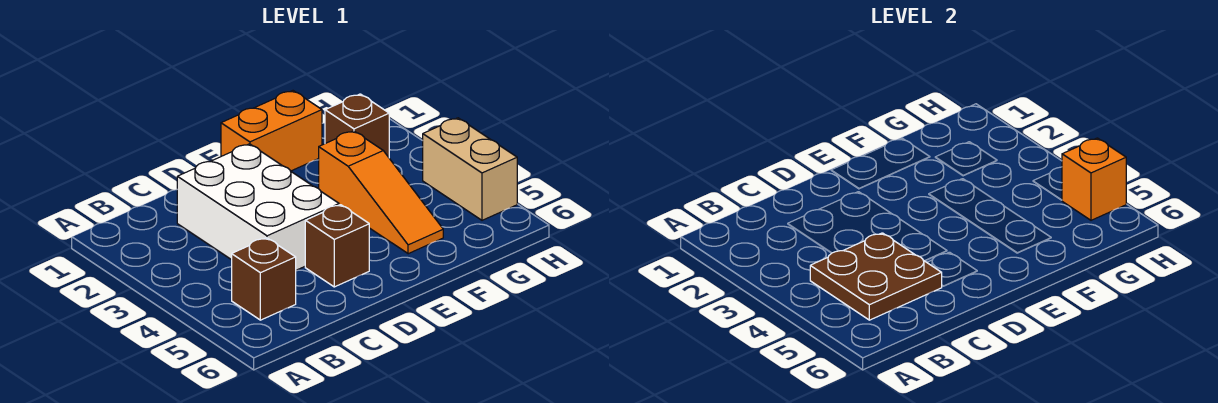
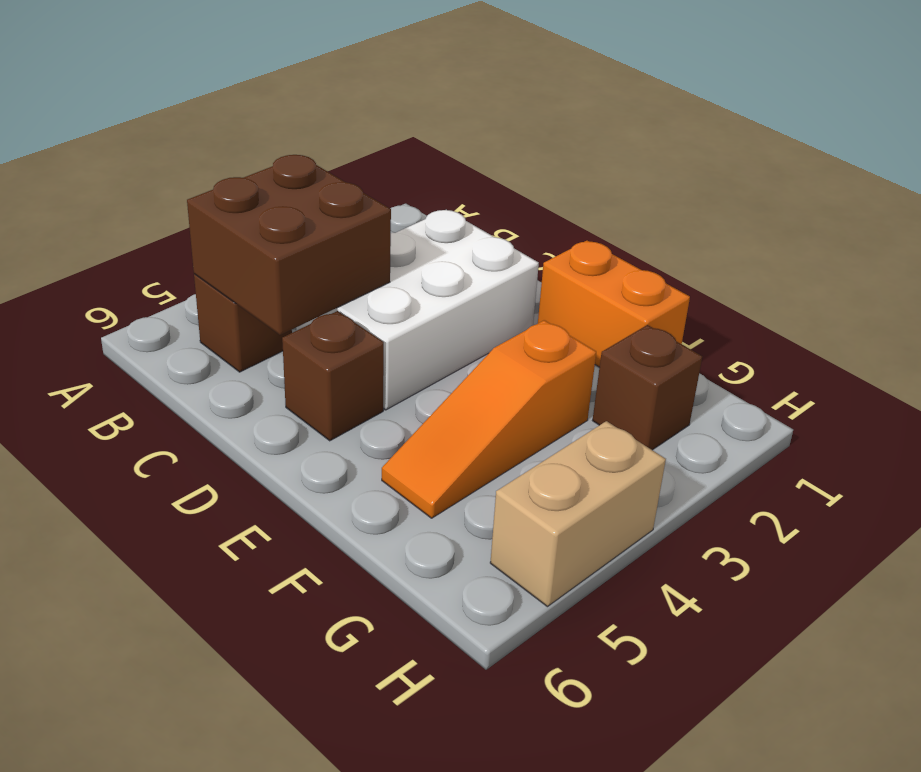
brown plate B4:C5 level 2 -> brown brick B4:C5 level 2
orange brick H5 level 2 -> none

